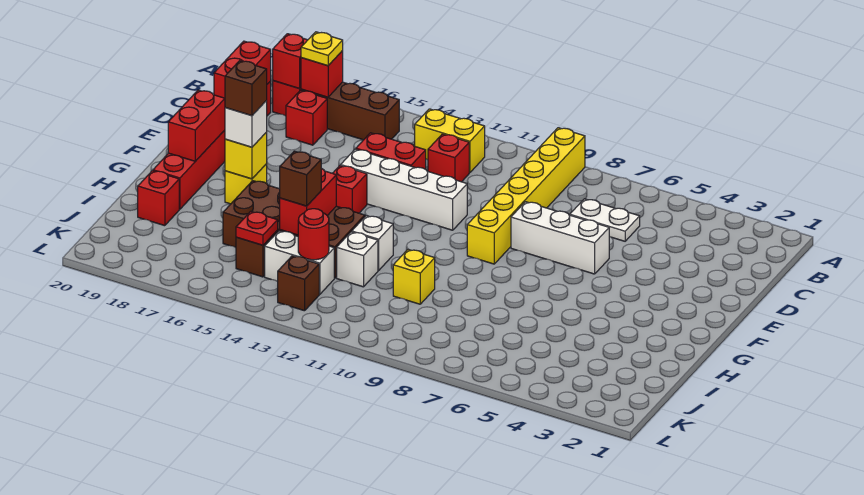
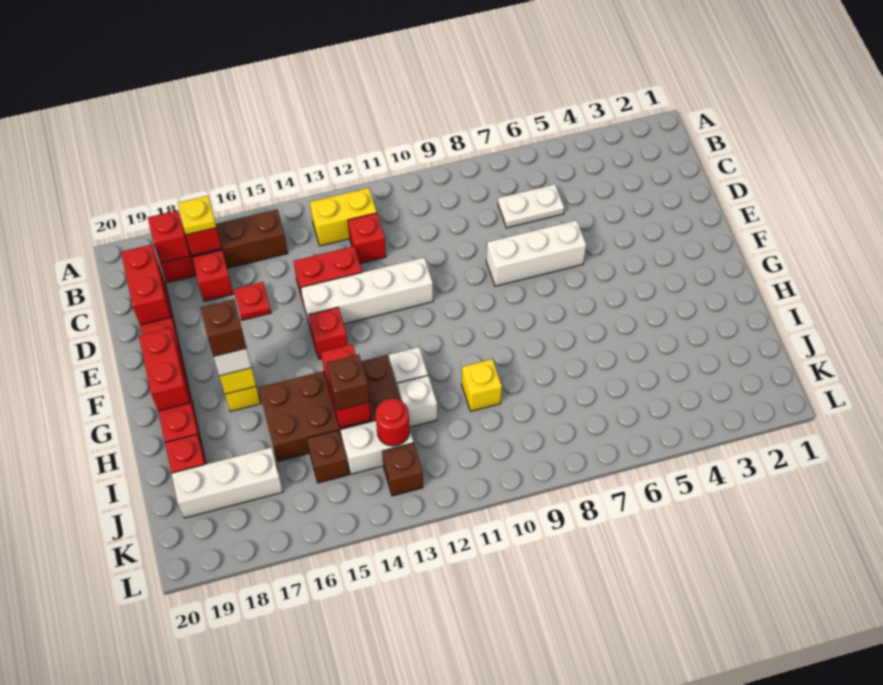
yellow brick A9:F9 level 1 -> none
red plate J15 level 2 -> red plate D16 level 1
none -> white brick J17:J19 level 1

